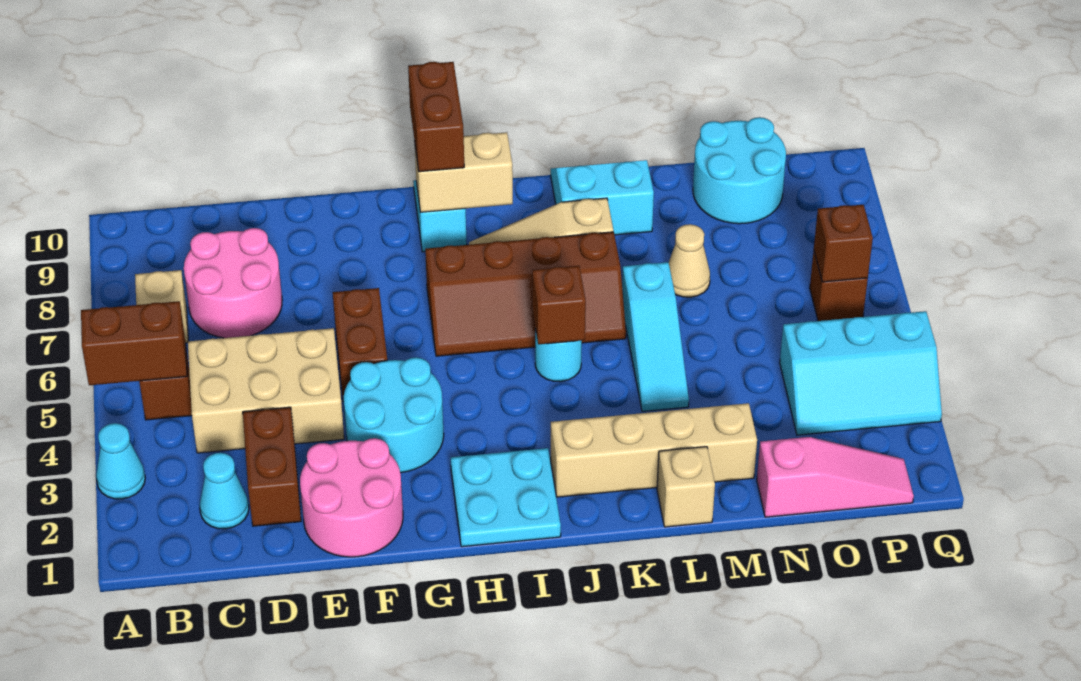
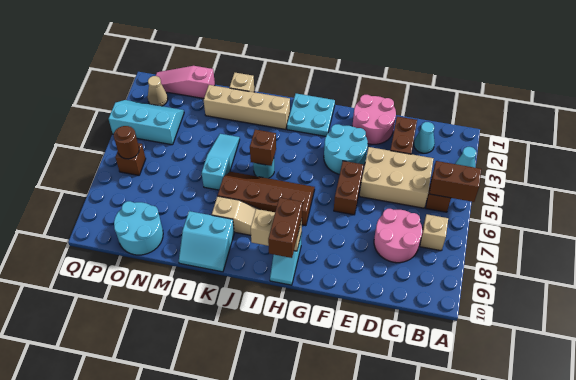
tan cone M7 level 1 -> tan cone P2 level 1
brown brick P6 level 2 -> brown round brick P6 level 2

